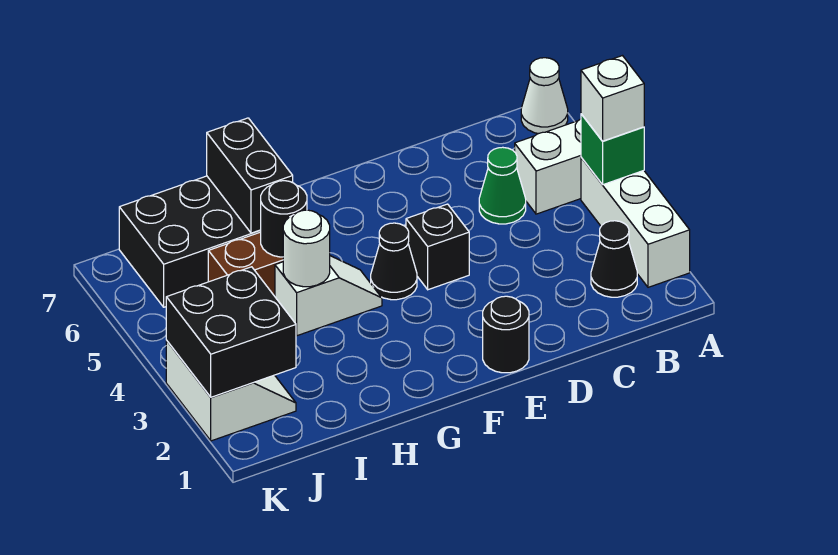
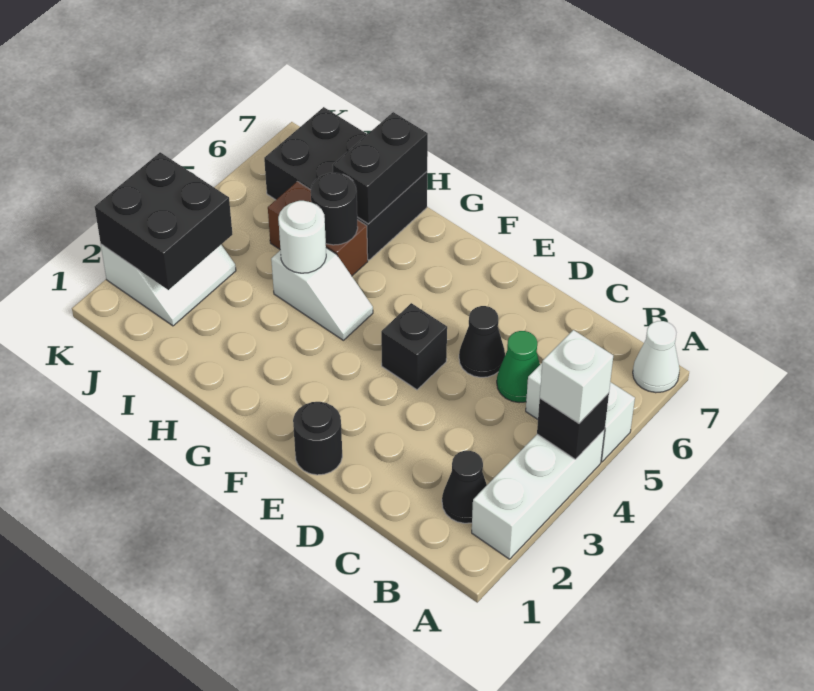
green brick A4 level 2 -> black brick A4 level 2
black cone F4 level 1 -> black cone D5 level 1

